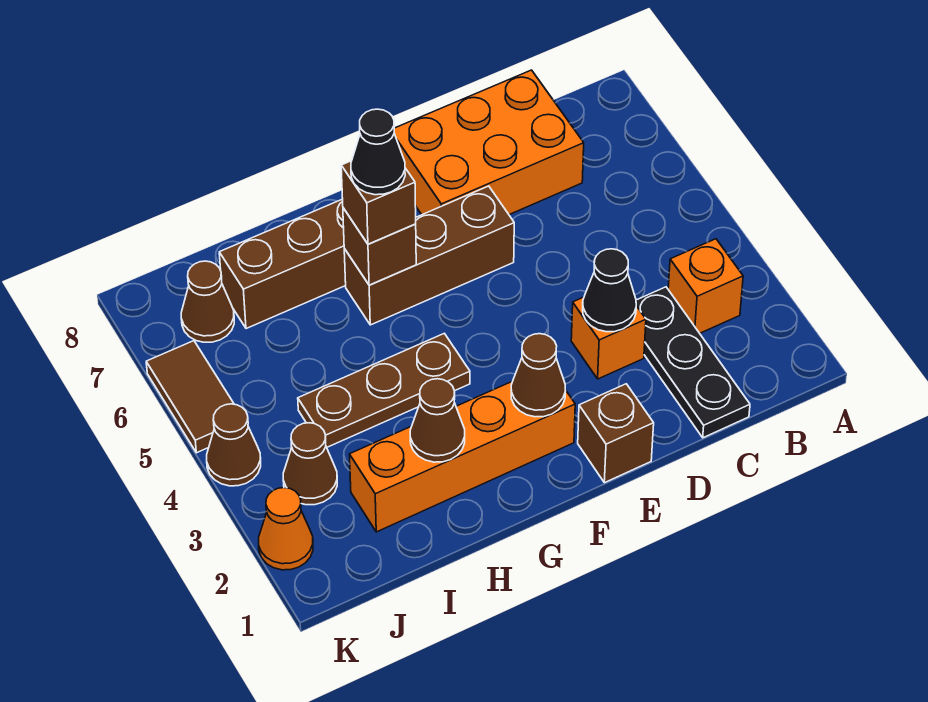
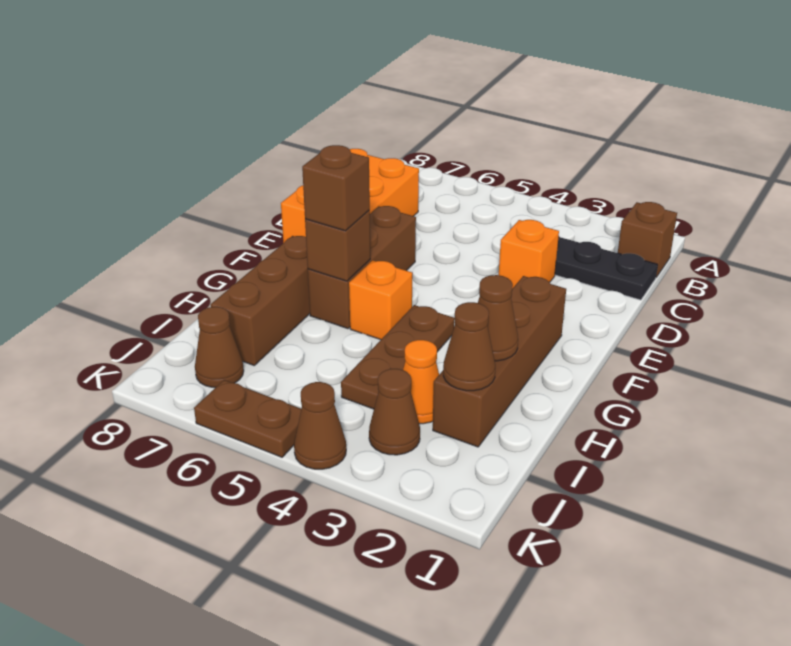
orange brick B3 level 1 -> orange brick G5 level 1
black cone D3 level 2 -> none
brown brick E1 level 1 -> brown brick B1 level 1
orange brick F2:I2 level 1 -> brown brick F2:I2 level 1
brown cone F2 level 2 -> brown cone I2 level 2
black cone G6 level 4 -> none
orange cone K2 level 1 -> orange cone I3 level 1
brown tile K5:K6 level 1 -> brown plate K5:K6 level 1

